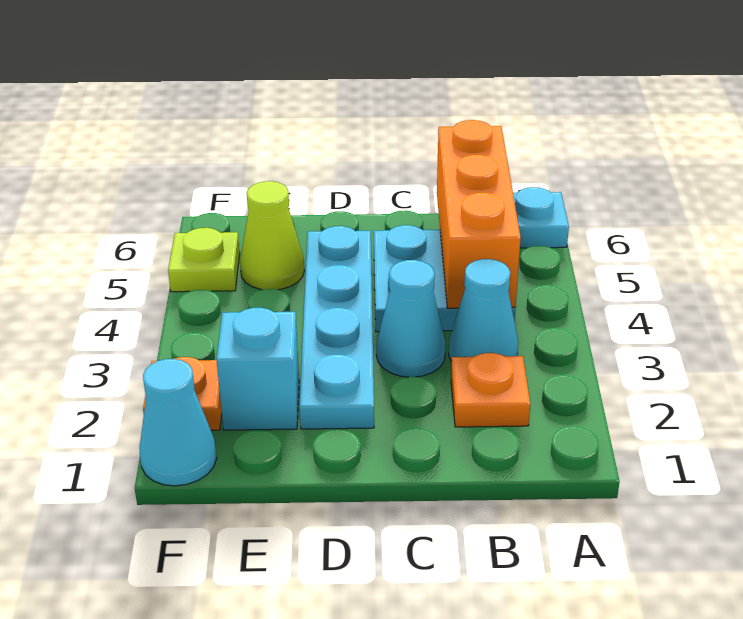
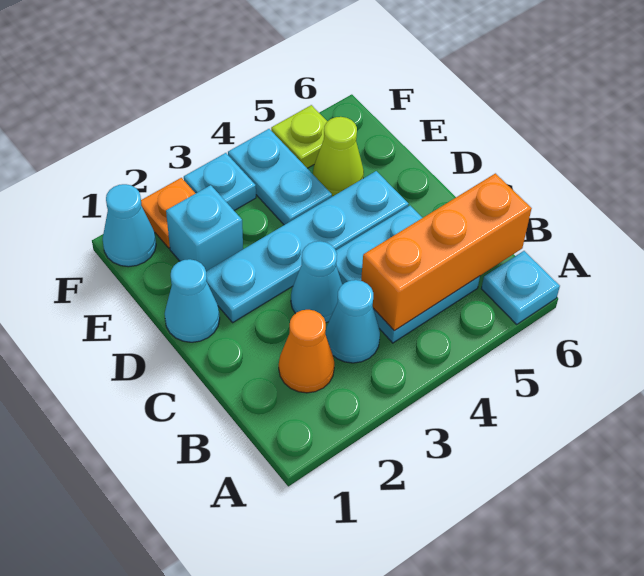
orange plate B2 level 1 -> orange cone B2 level 1
none -> cyan cone D1 level 1
none -> cyan plate E4:F4 level 1
none -> cyan plate F3 level 1

